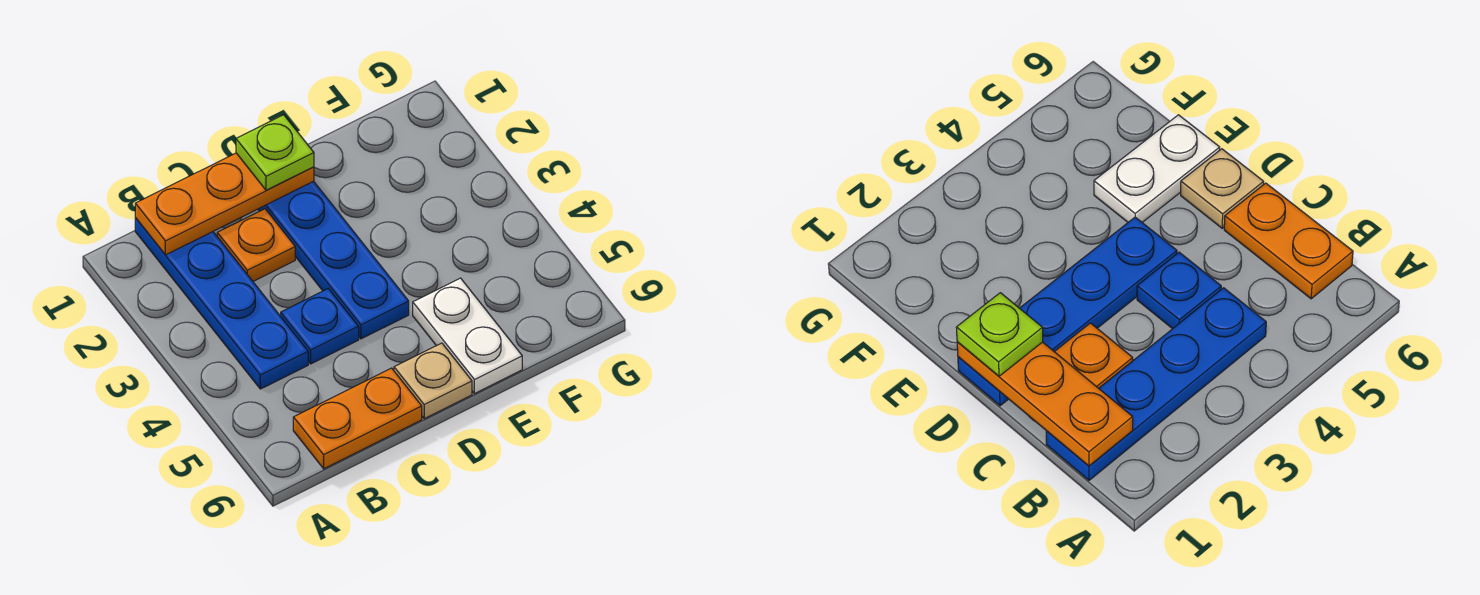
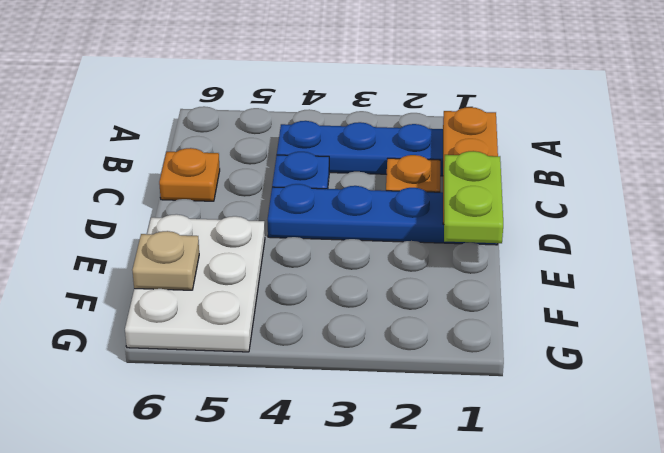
orange plate B6:C6 level 1 -> orange plate C6 level 1
lime plate D1 level 3 -> lime plate D1:E1 level 3
tan plate D6 level 1 -> tan plate F6 level 2
white plate E5:E6 level 1 -> white plate E5:G6 level 1

